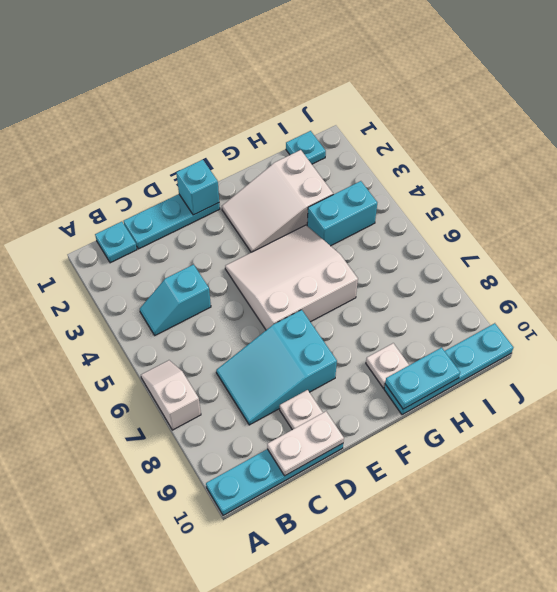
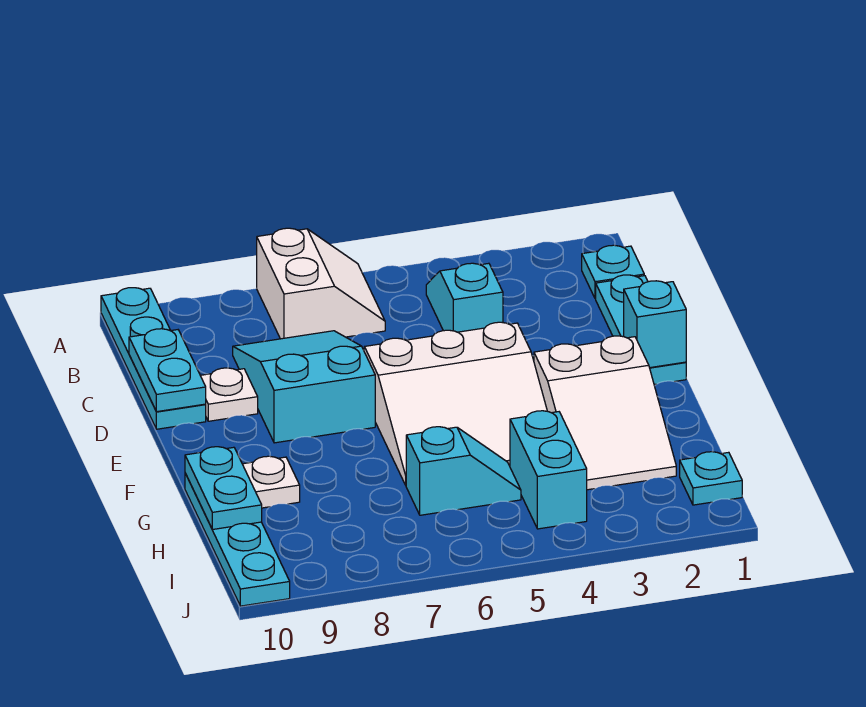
white slope A6:A7 level 1 top 7 -> white slope A6:B7 level 1 top 7
white plate C10:D10 level 2 -> cyan plate C10:D10 level 2
white slope E4:G6 level 1 top 6 -> white slope E4:G6 level 1 top E
white slope F2:H3 level 1 top H -> white slope F2:H3 level 1 top F
none -> cyan slope H5:H6 level 1 top 6

